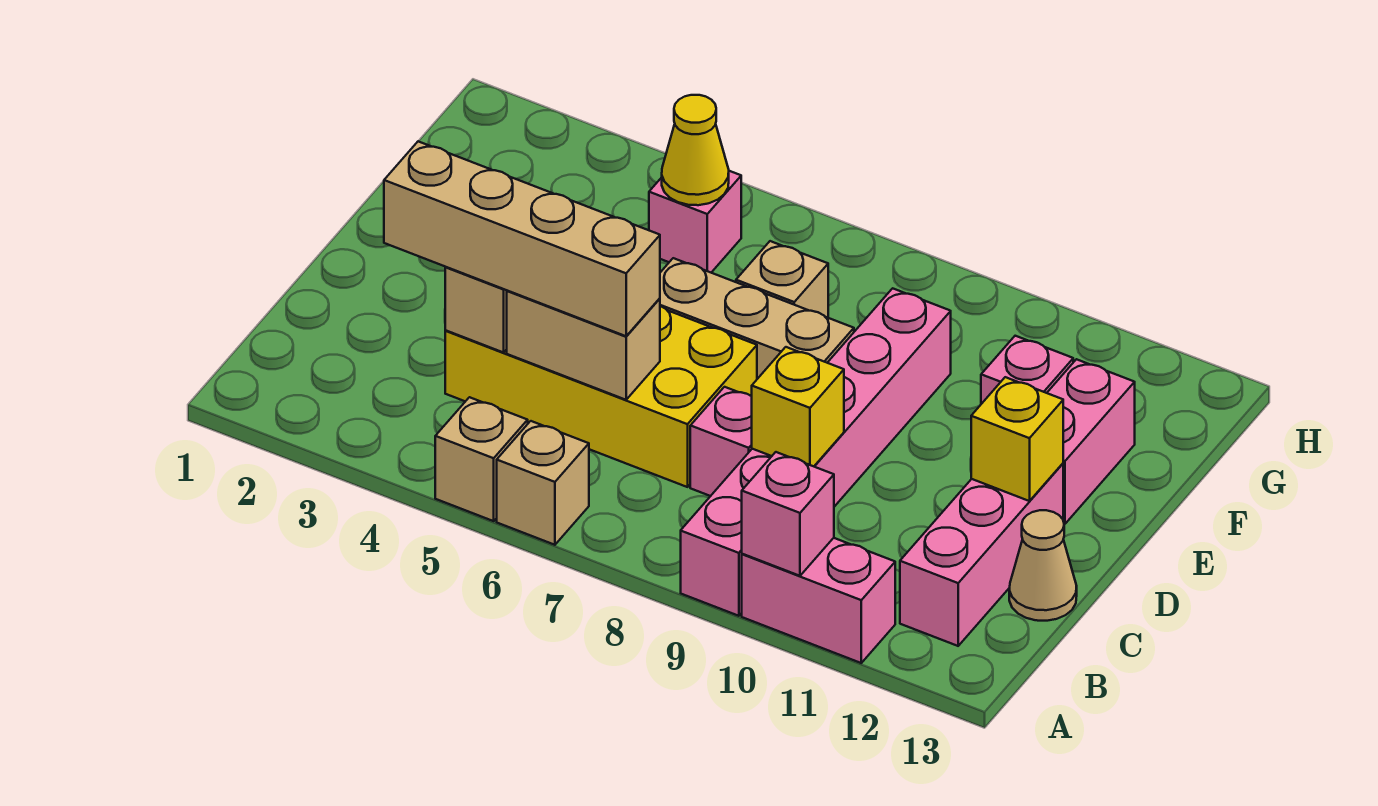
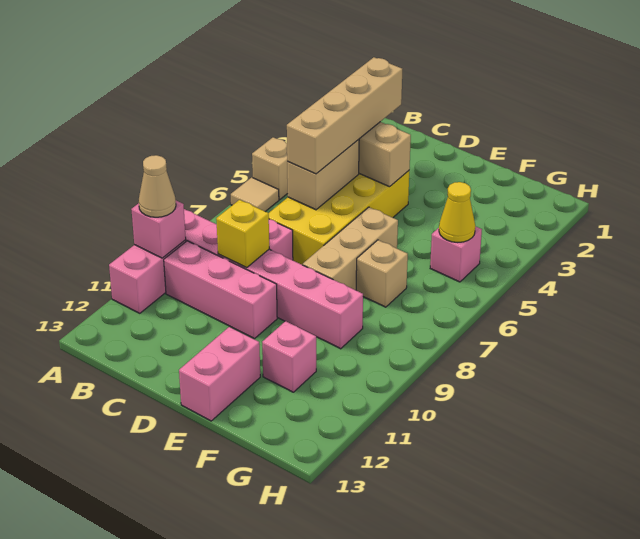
tan brick A6 level 1 -> tan tile A6 level 1
pink brick B12:D12 level 1 -> pink brick B10:D10 level 1
tan cone C13 level 1 -> tan cone A10 level 3
yellow brick D12 level 2 -> none
pink brick E12:F12 level 1 -> pink brick E12:E13 level 1

